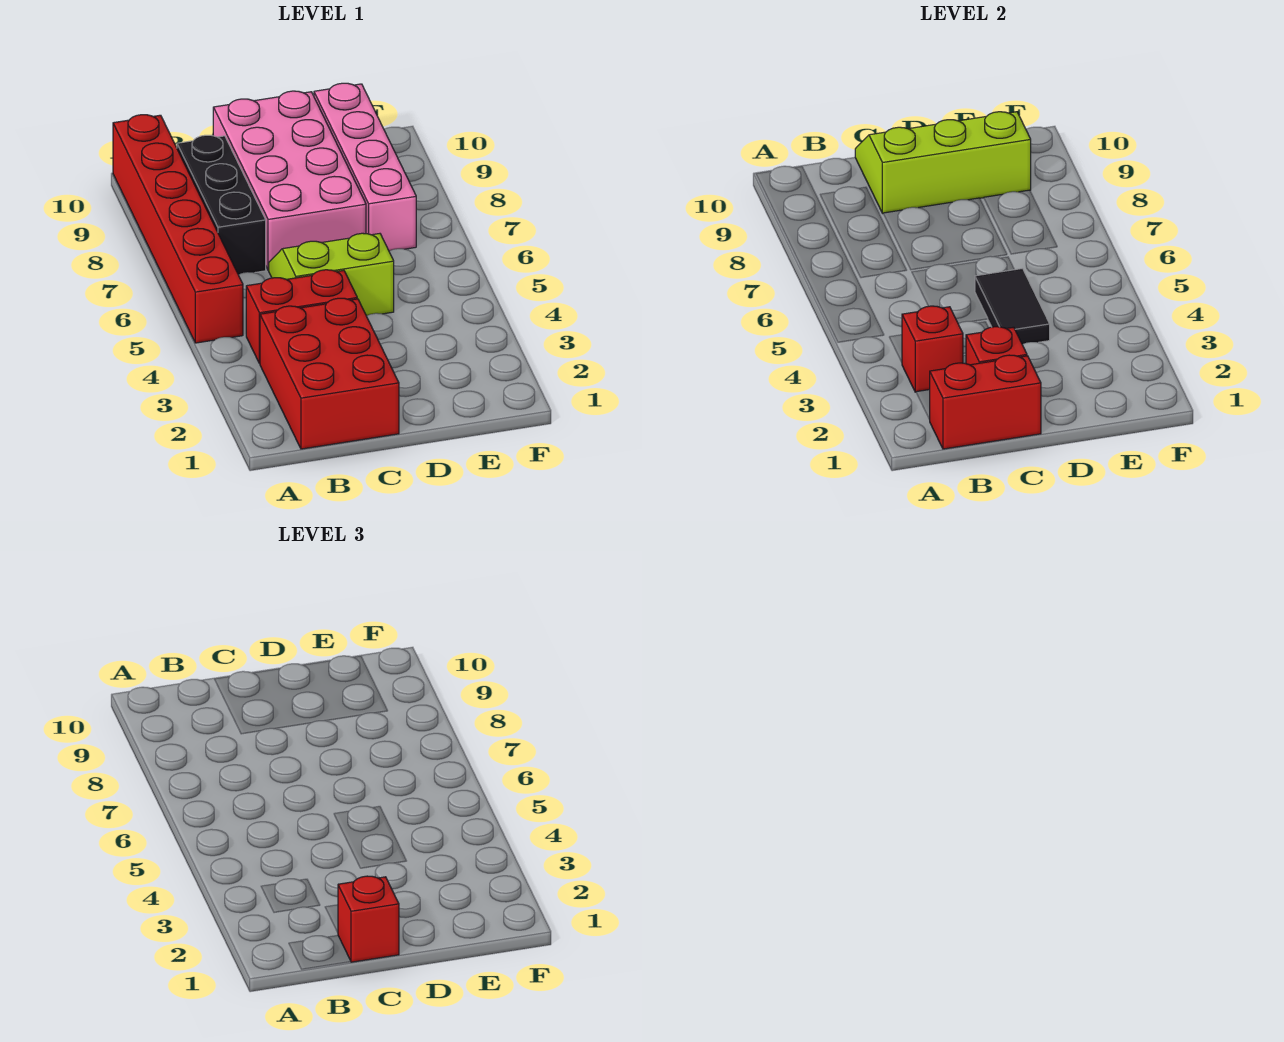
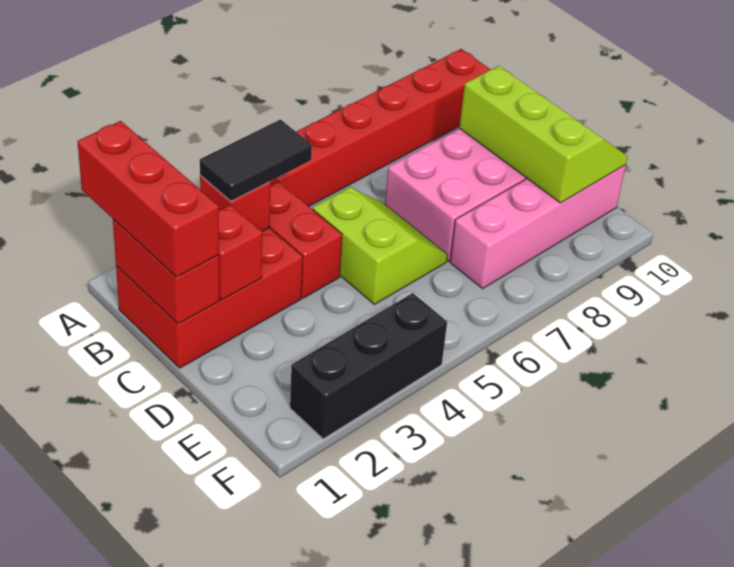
black brick B7:B9 level 1 -> black brick F2:F4 level 1
red brick C1 level 3 -> red brick A1:C1 level 3
black tile D4:D5 level 2 -> black tile B3:B4 level 3

